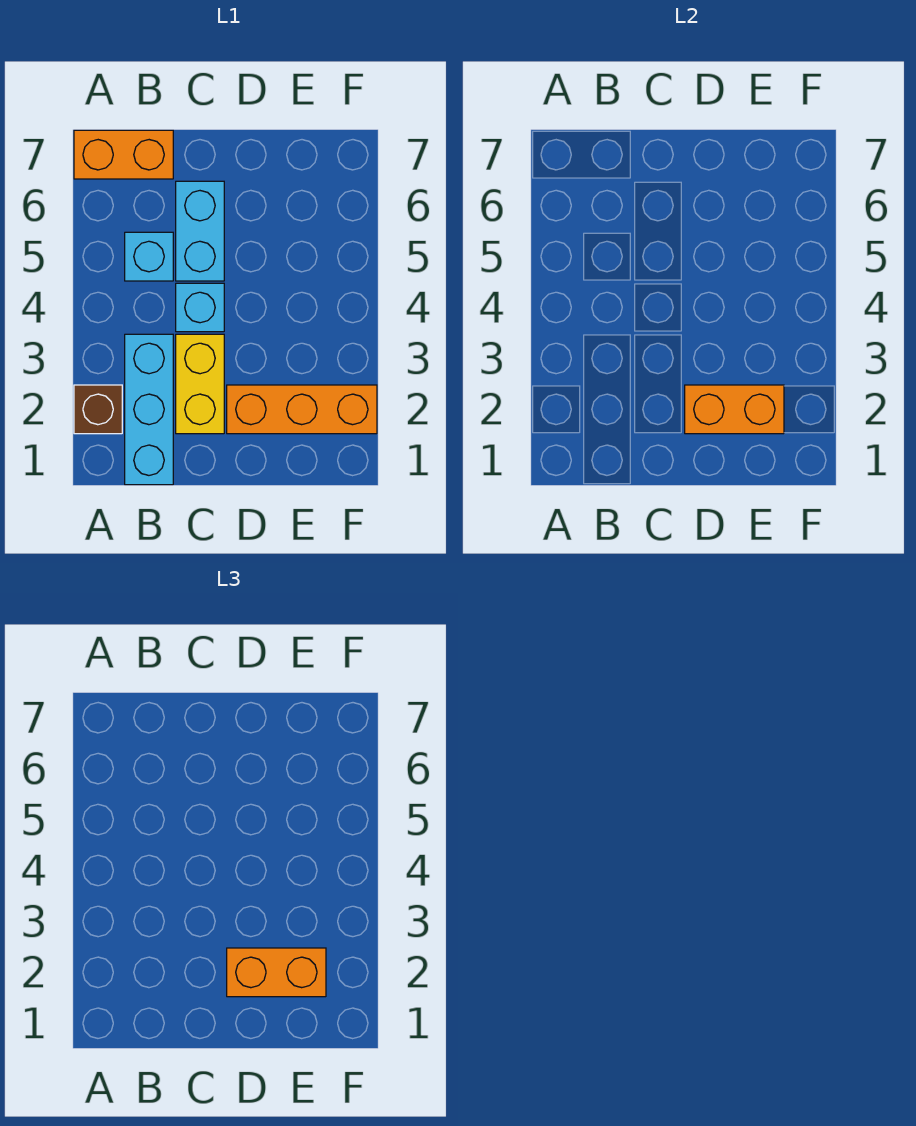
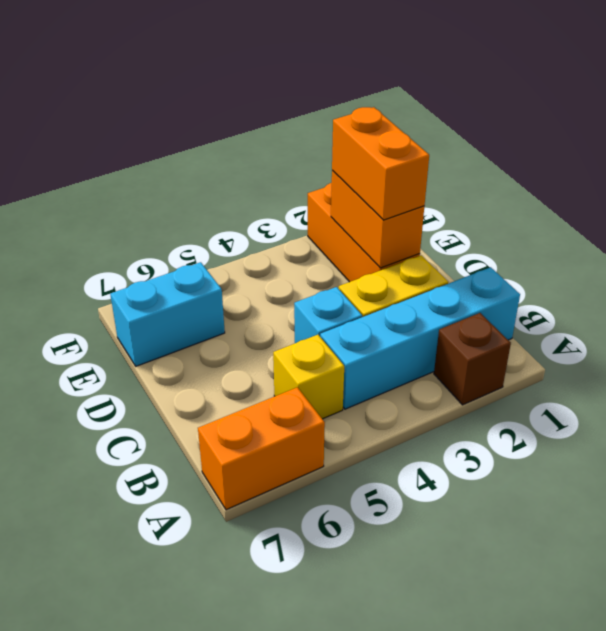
orange brick A7:B7 level 1 -> orange brick A6:A7 level 1
cyan brick B1:B3 level 1 -> cyan brick B1:B4 level 1
cyan brick B5 level 1 -> yellow brick B5 level 1
cyan brick C5:C6 level 1 -> cyan brick E6:E7 level 1

